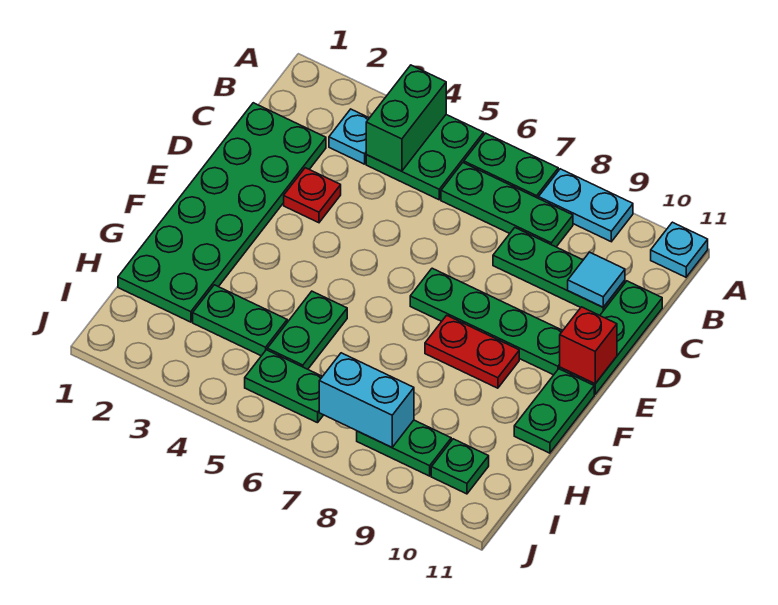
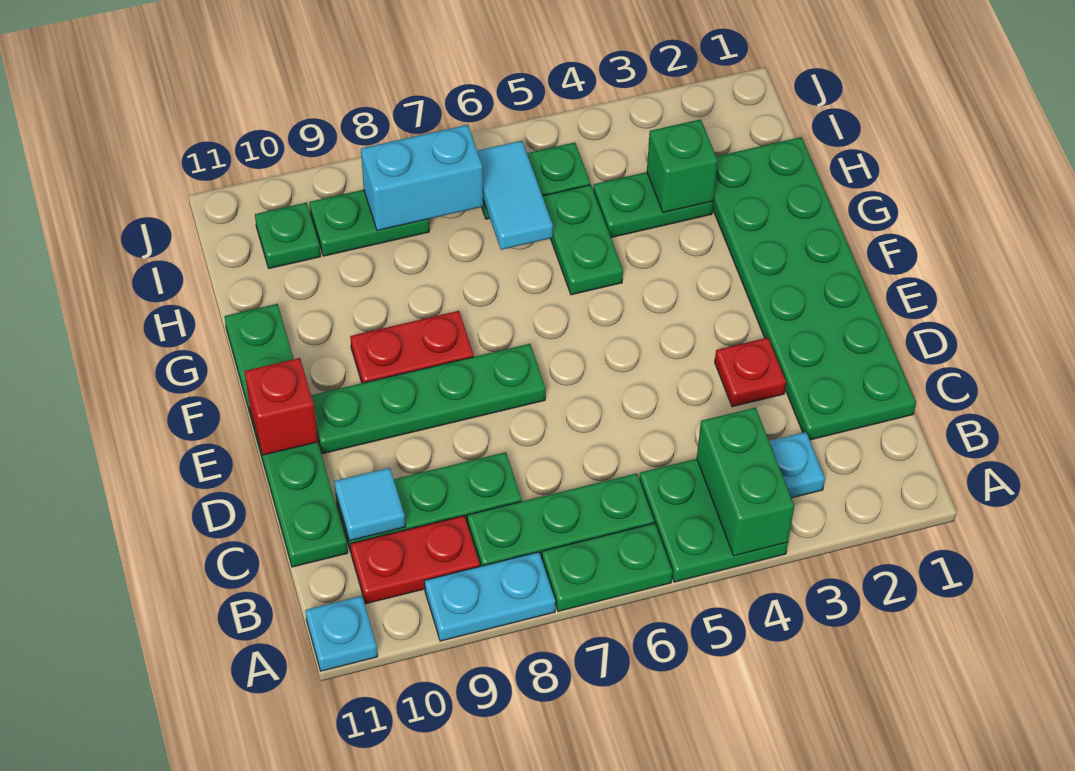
none -> red plate B9:B10 level 1
none -> green brick H3 level 2
none -> cyan tile H6:I6 level 2

